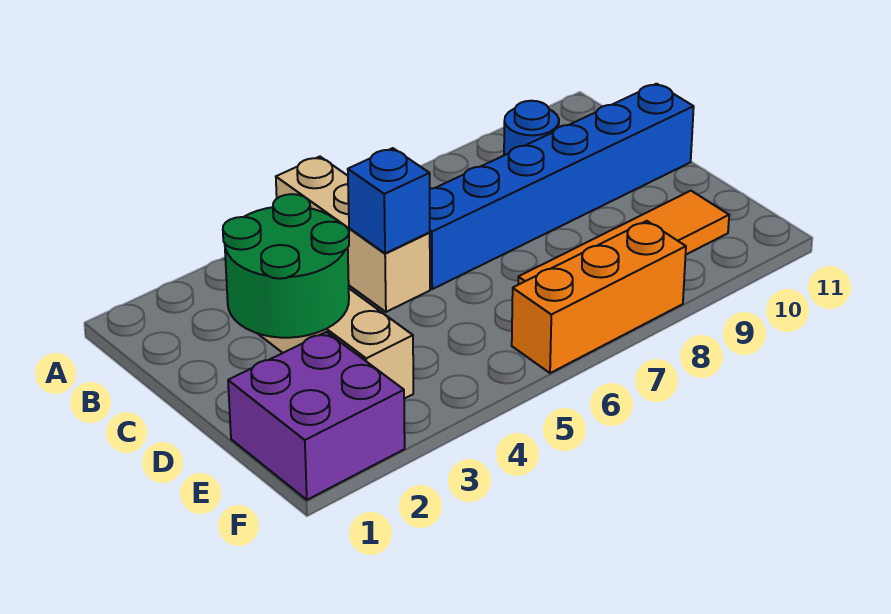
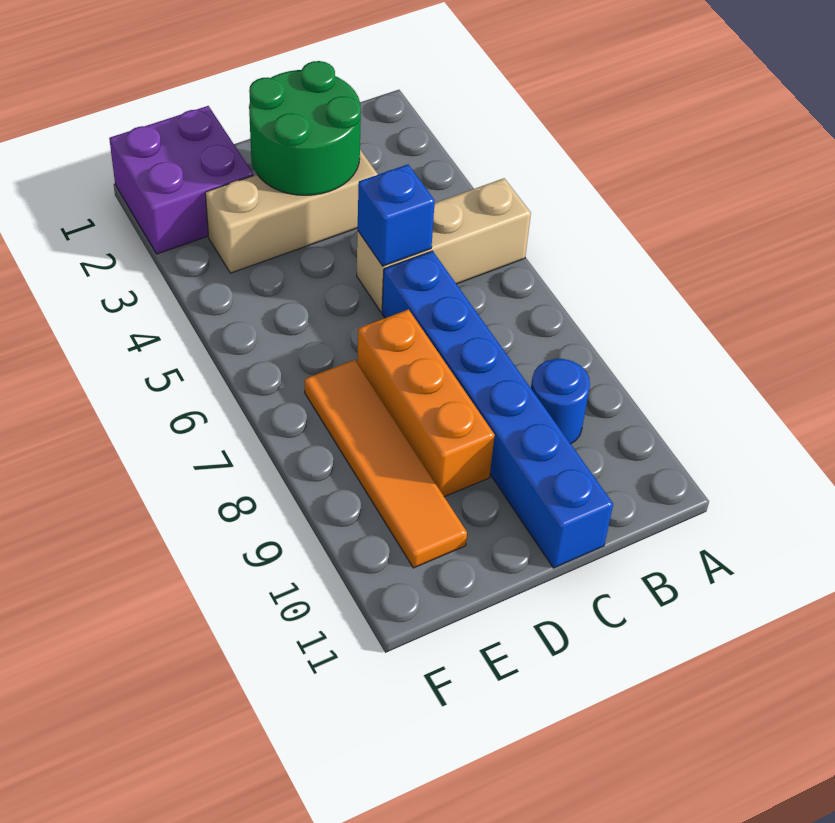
orange brick F6:F8 level 1 -> orange brick D7:D9 level 1

